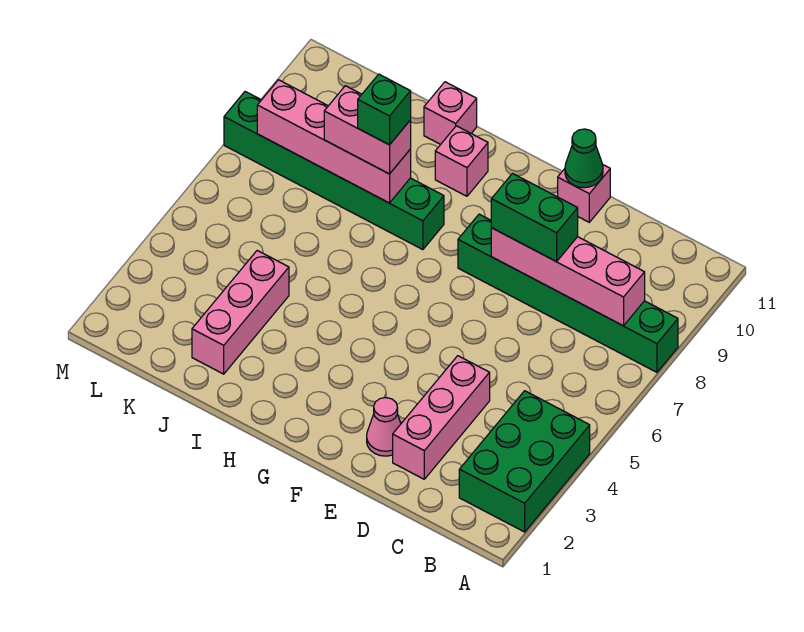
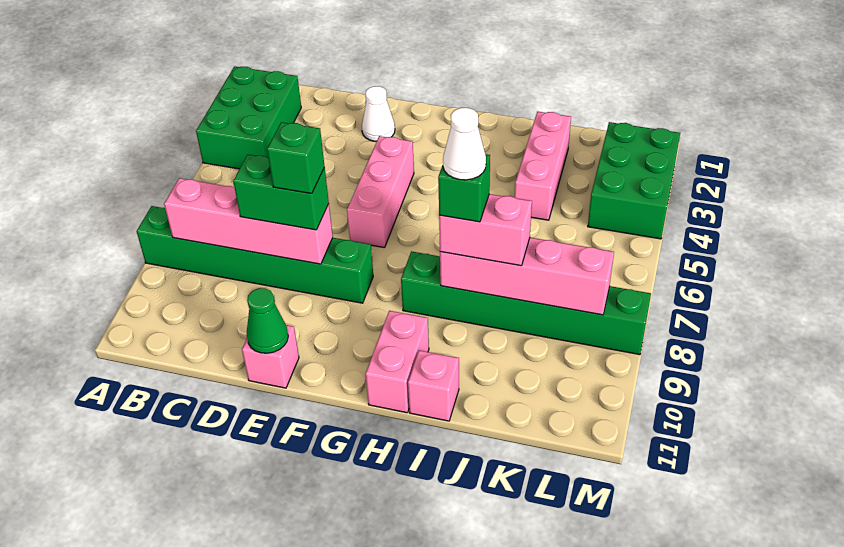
pink brick D2:D4 level 1 -> pink brick F4:F6 level 1
pink cone E2 level 1 -> white cone E2 level 1
none -> green brick E8 level 4
pink brick H10 level 1 -> pink brick H10:H11 level 1
none -> white cone I8 level 5
none -> green brick L2:M4 level 1

